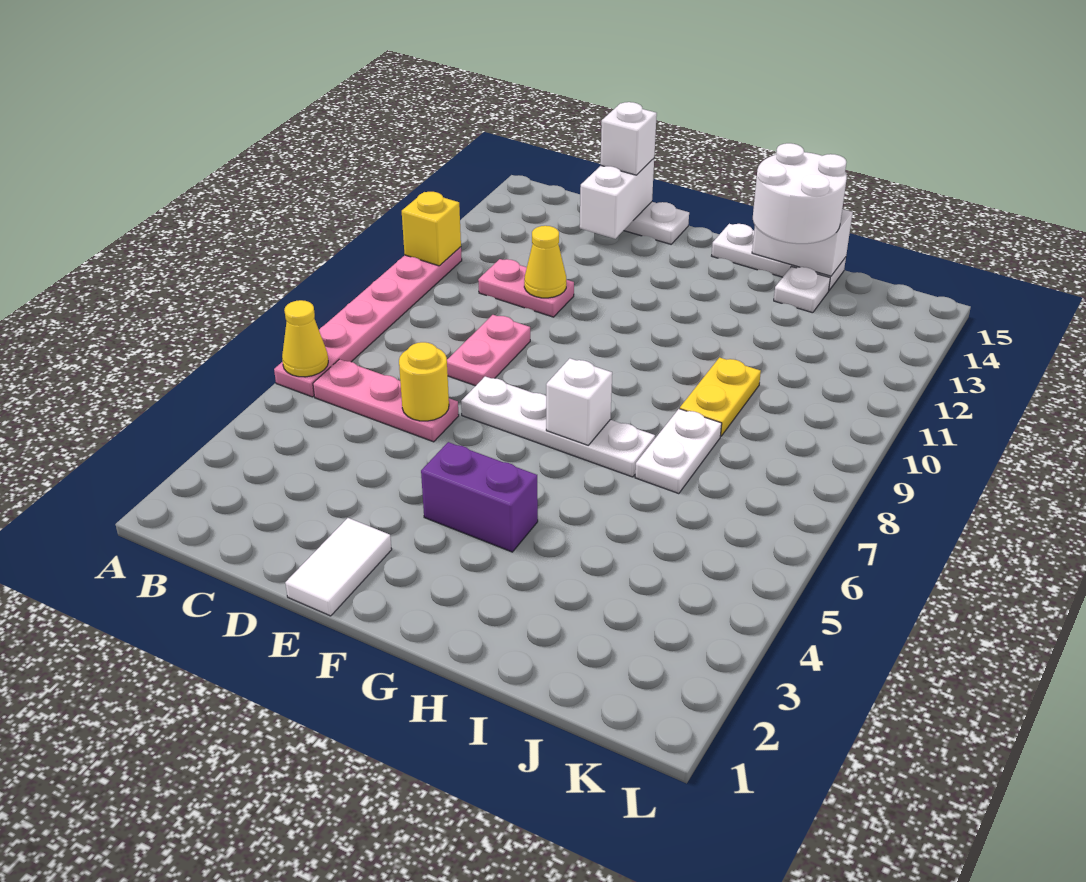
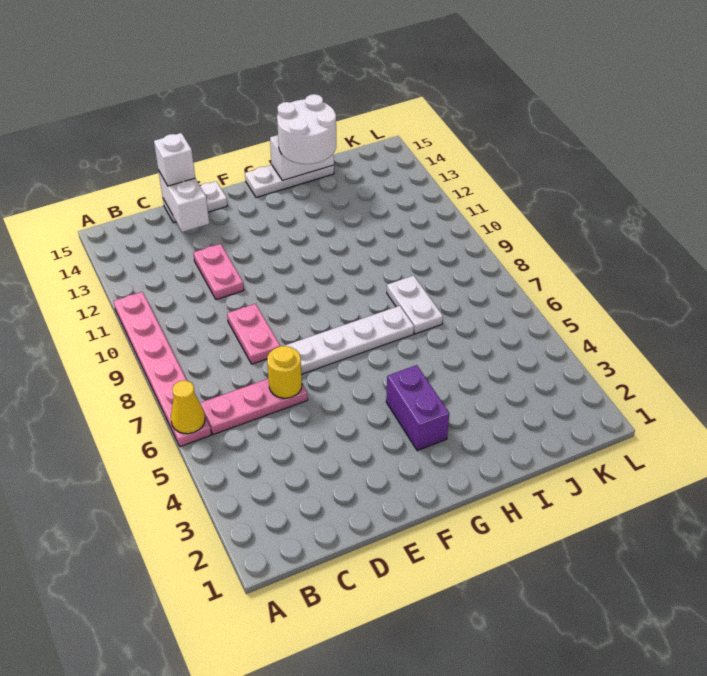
yellow brick A11 level 2 -> none
pink plate C11:D11 level 1 -> pink plate D11:D12 level 1
yellow cone D11 level 2 -> none
white tile E1:E2 level 1 -> none
purple brick F4:G4 level 1 -> purple brick G3:G4 level 1
white brick G7 level 2 -> none
yellow plate I9:I10 level 1 -> none
white plate I14 level 1 -> none

